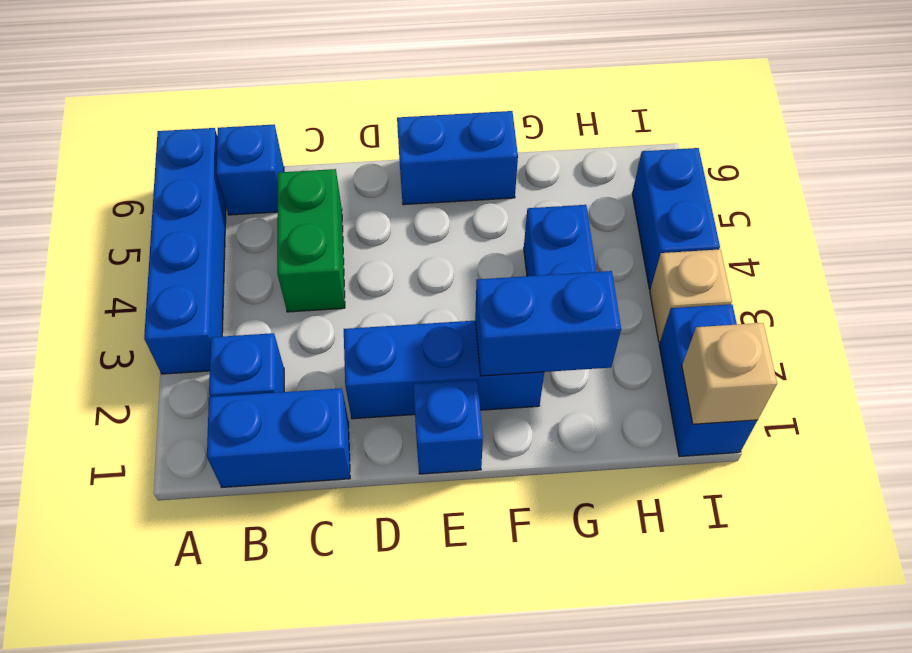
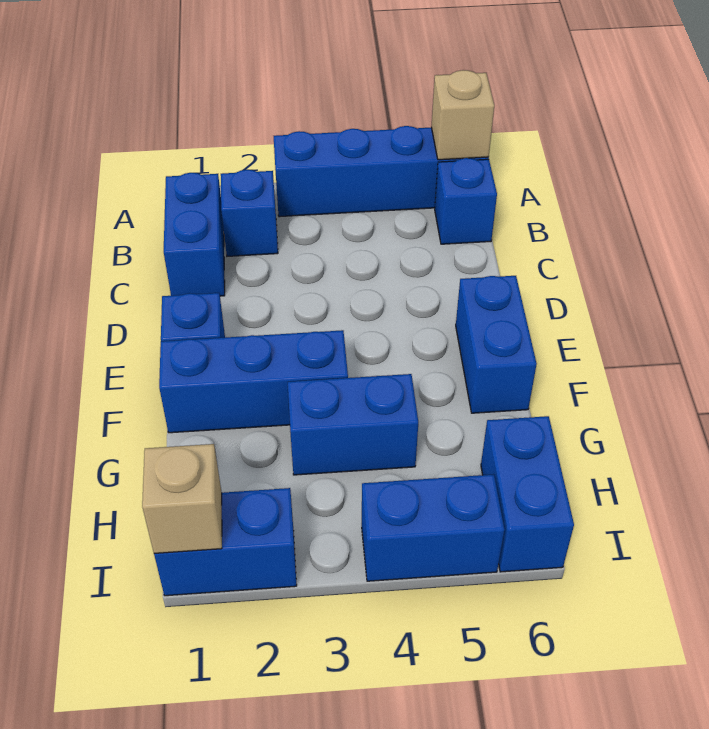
green brick C4:C5 level 1 -> none
blue brick D2:F2 level 1 -> blue brick F1:F3 level 1
blue brick F2:G2 level 2 -> blue brick H6:I6 level 1
tan brick I3 level 1 -> tan brick A6 level 2

